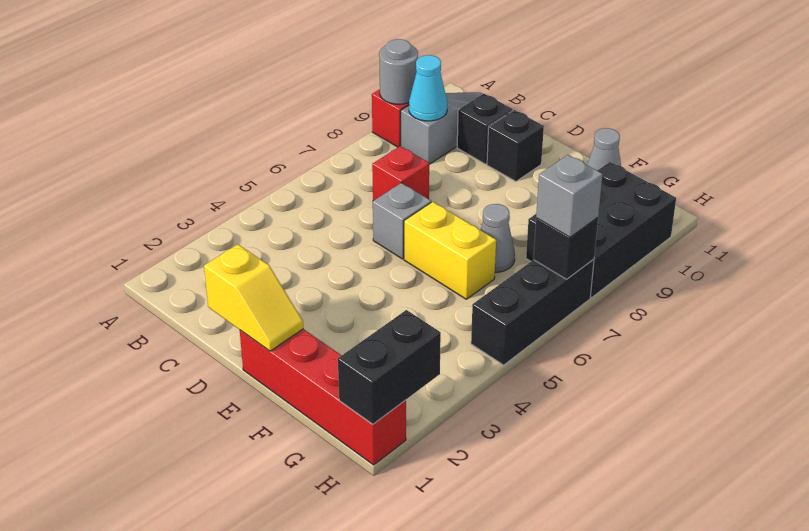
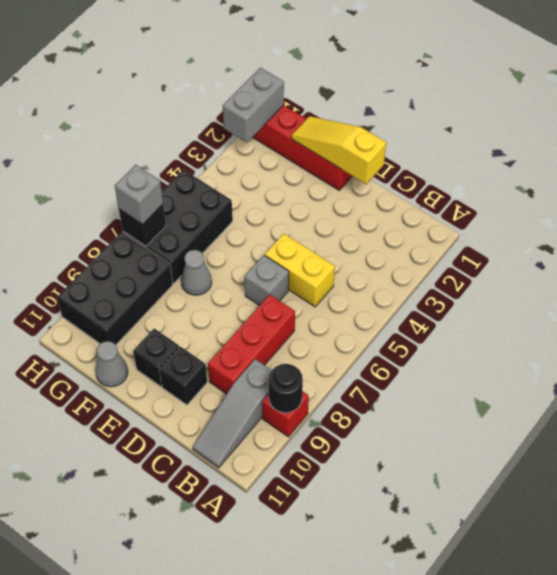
grey round brick A9 level 2 -> black round brick A9 level 2
cyan cone B9 level 2 -> none
red brick C7 level 1 -> red brick C7:C9 level 1
black brick C10 level 1 -> black brick E10 level 1
yellow slope D1:E1 level 2 top D -> yellow slope D1:F1 level 2 top D
yellow brick E6:F6 level 1 -> yellow brick C5:D5 level 1
black brick H1:H2 level 2 -> grey brick H1:H2 level 2
black brick H5:H7 level 1 -> black brick G5:H7 level 1

